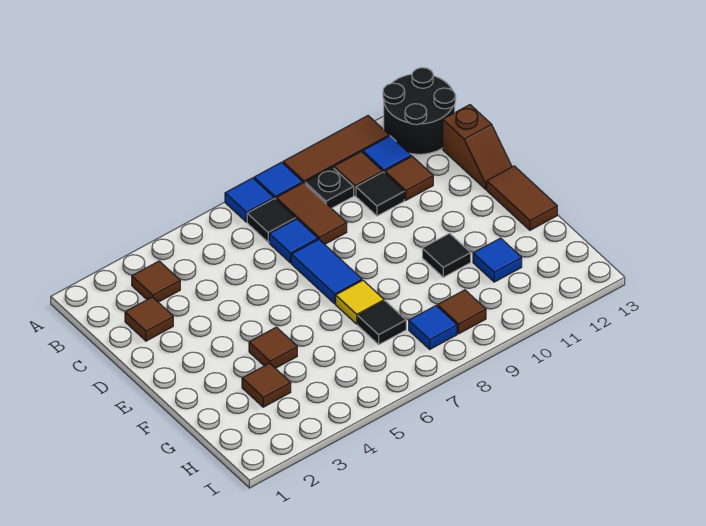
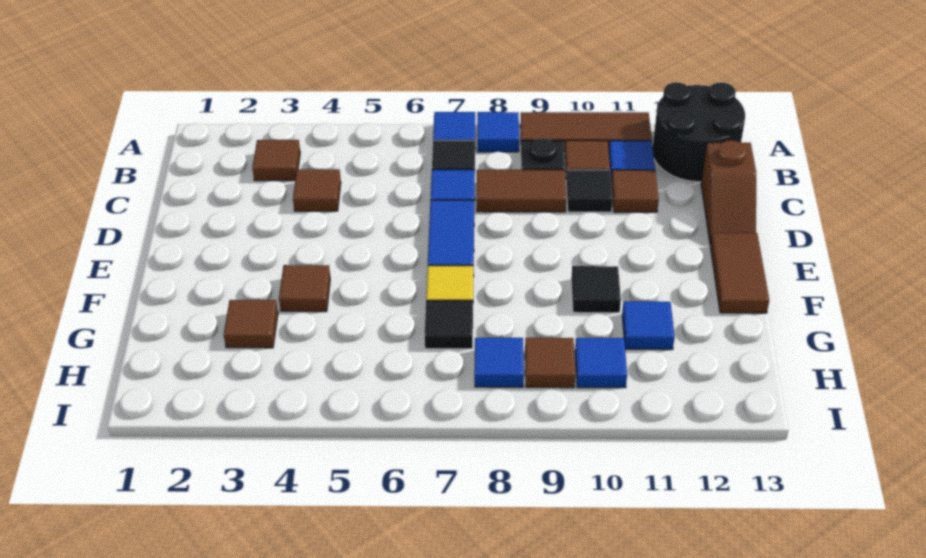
brown tile B8:C8 level 1 -> brown tile C8:C9 level 1
brown tile C2 level 1 -> brown tile C4 level 1
none -> blue tile H10 level 1

